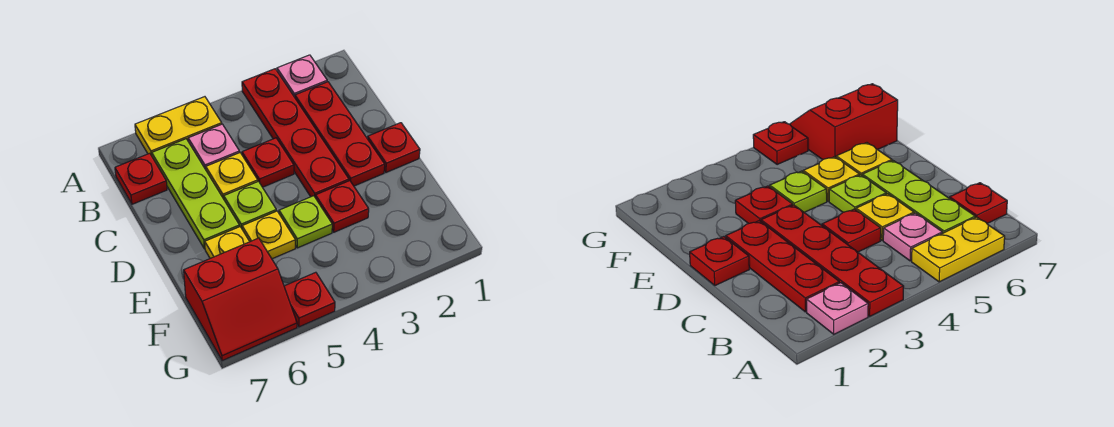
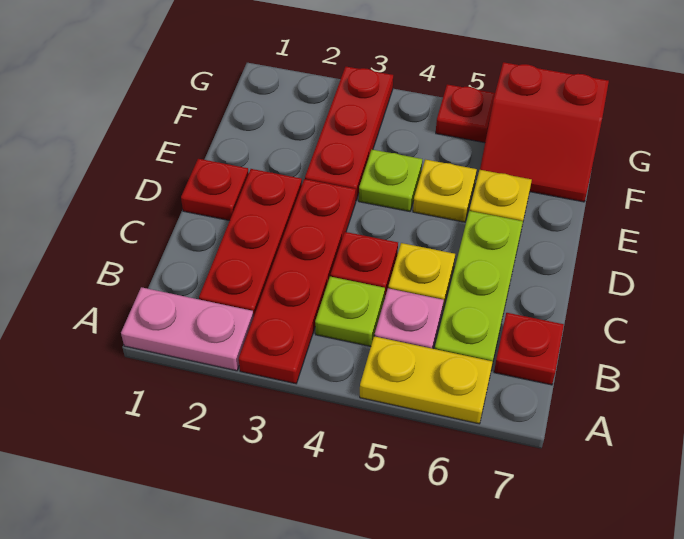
pink plate A2 level 1 -> pink plate A1:A2 level 1
lime plate D5 level 1 -> lime plate B4 level 1
red plate E3 level 1 -> red plate E3:G3 level 1
red slope F6:G7 level 1 top F -> red slope F6:G7 level 1 top G

